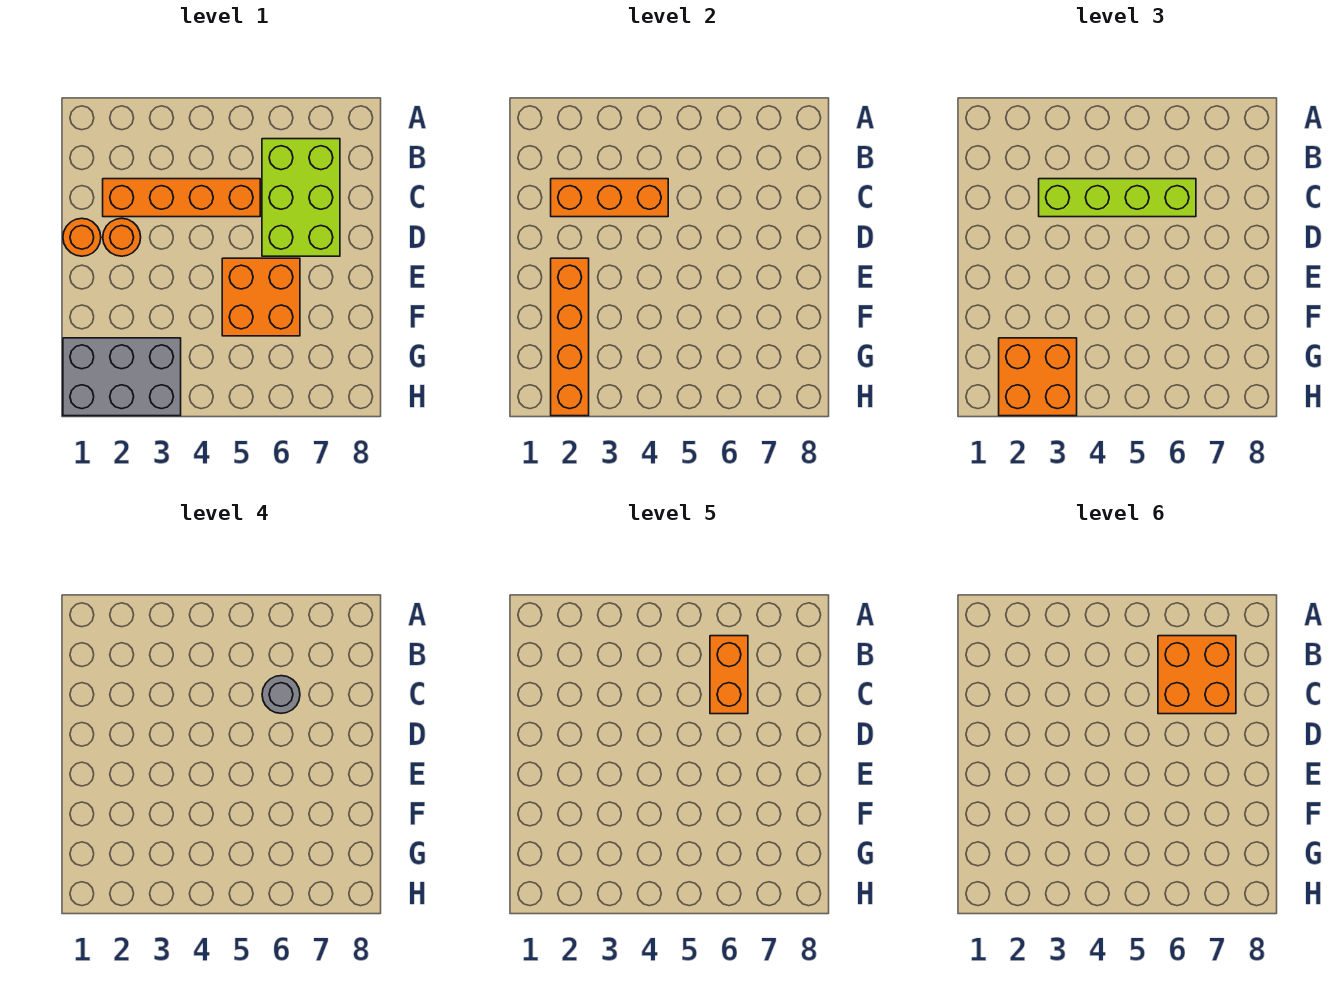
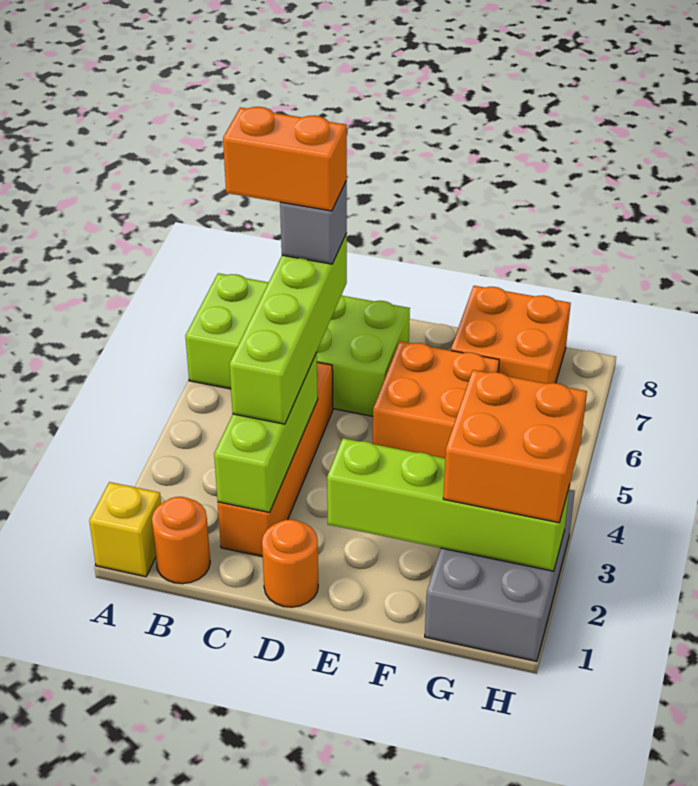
none -> yellow brick A1 level 1
lime brick B6:D7 level 1 -> lime brick A6:D7 level 1
orange brick B6:C7 level 6 -> orange brick F7:G8 level 1
orange brick C2:C4 level 2 -> lime brick C2:C4 level 2
grey round brick C6 level 4 -> grey brick C6 level 4
orange round brick D2 level 1 -> orange round brick B1 level 1
orange brick E2:H2 level 2 -> lime brick E2:H2 level 2

